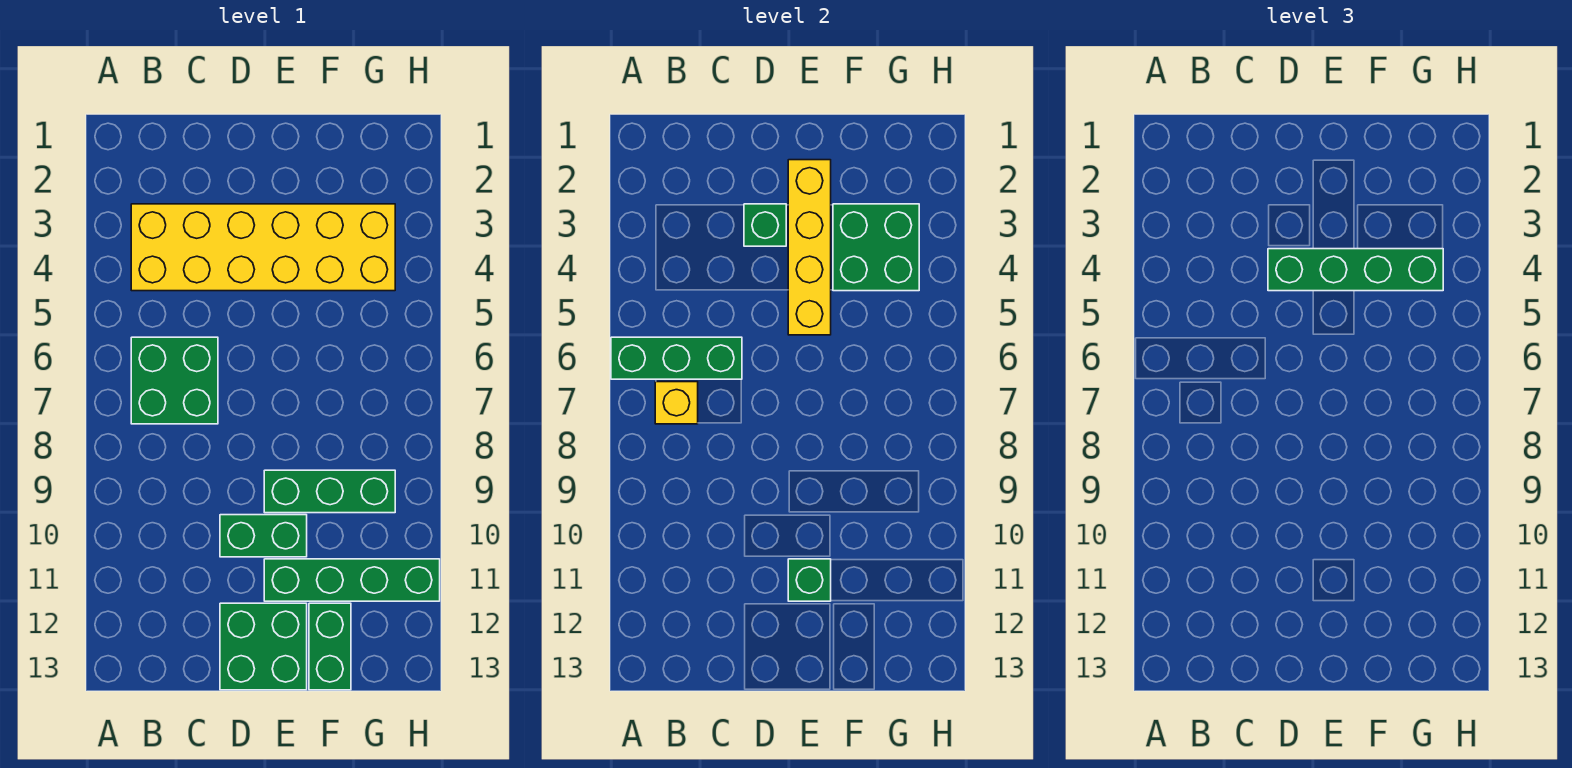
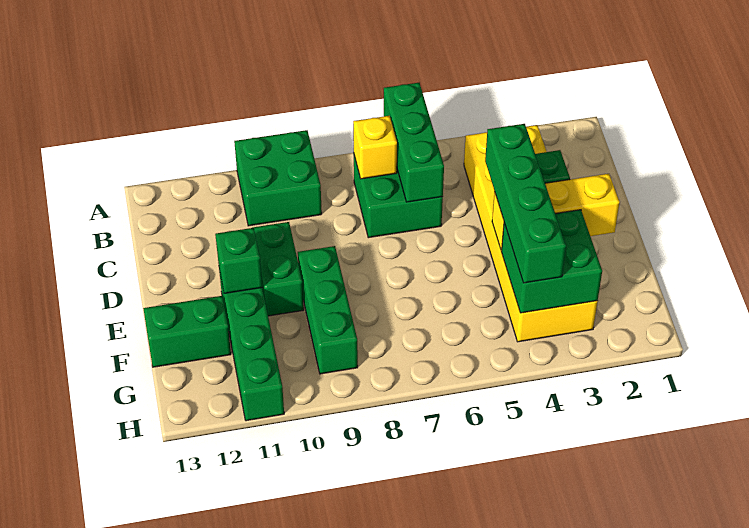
green brick D12:E13 level 1 -> green brick A9:B10 level 1
yellow brick E2:E5 level 2 -> yellow brick E2:E4 level 2

